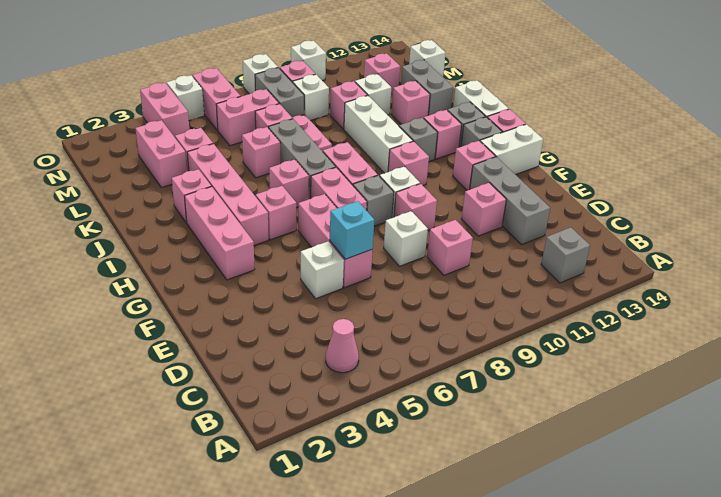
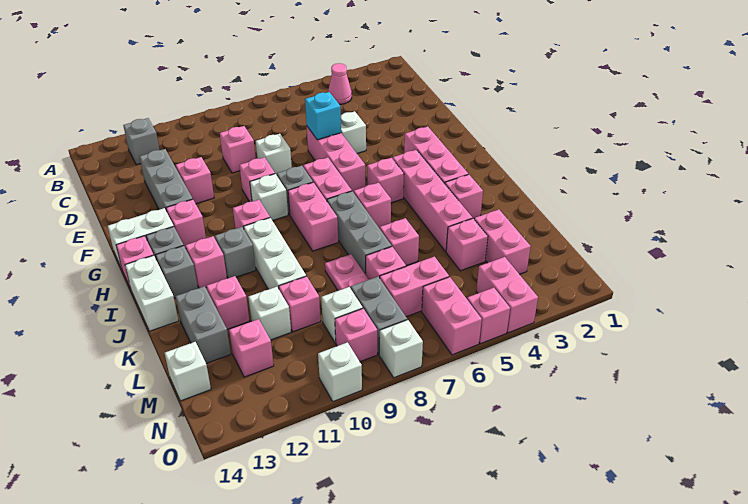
white brick O5 level 1 -> pink brick O5 level 1

